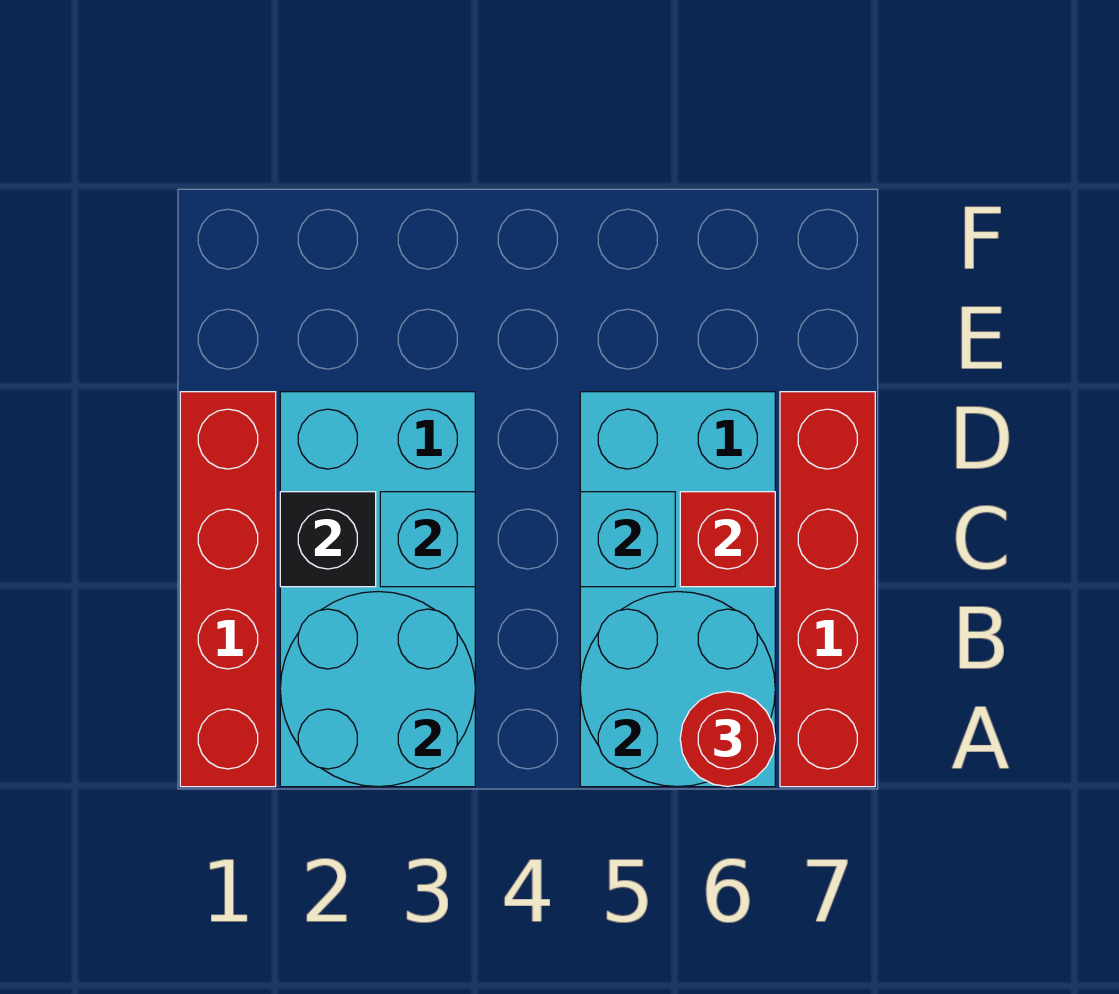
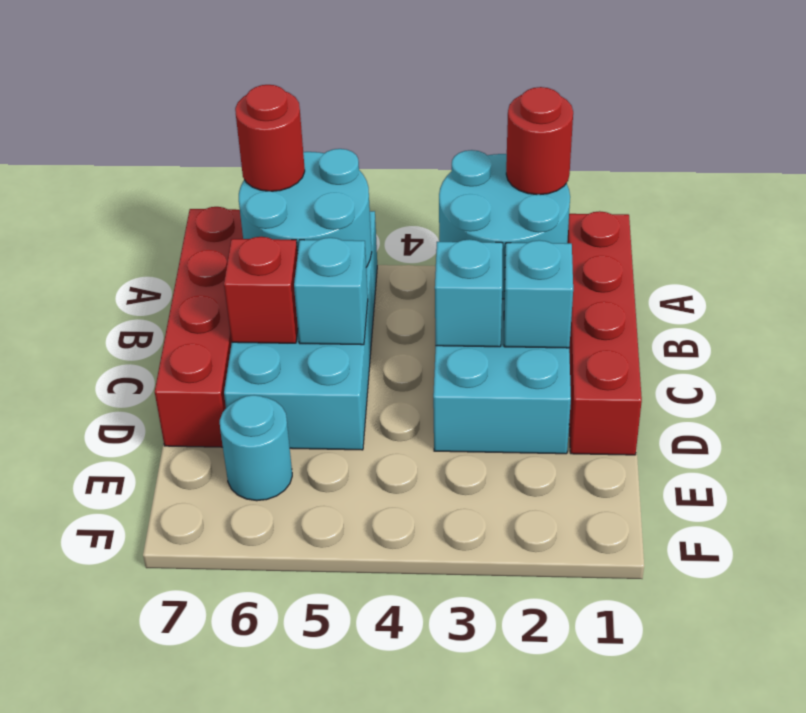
none -> red round brick A2 level 3
black brick C2 level 2 -> cyan brick C2 level 2
none -> cyan round brick E6 level 1

